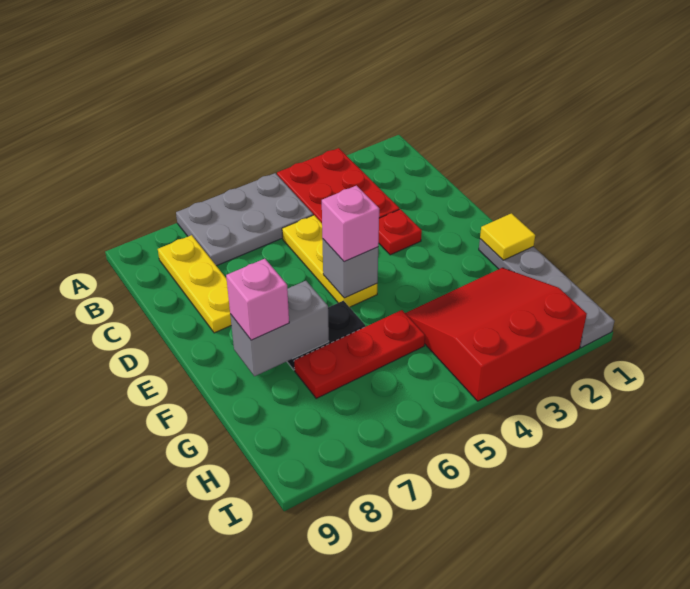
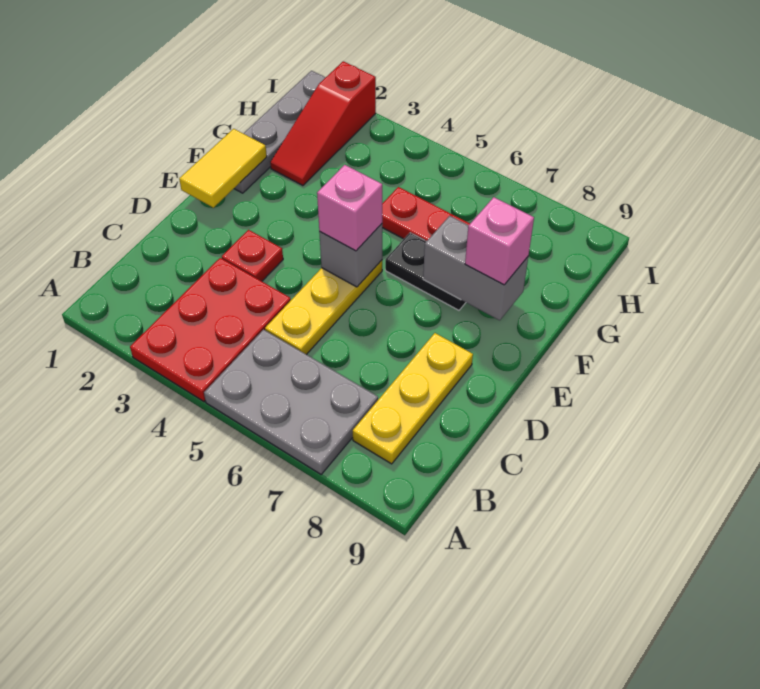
yellow tile F1 level 2 -> yellow tile E1:F1 level 2
red slope G2:I4 level 1 top I -> red slope G2:I2 level 1 top I

